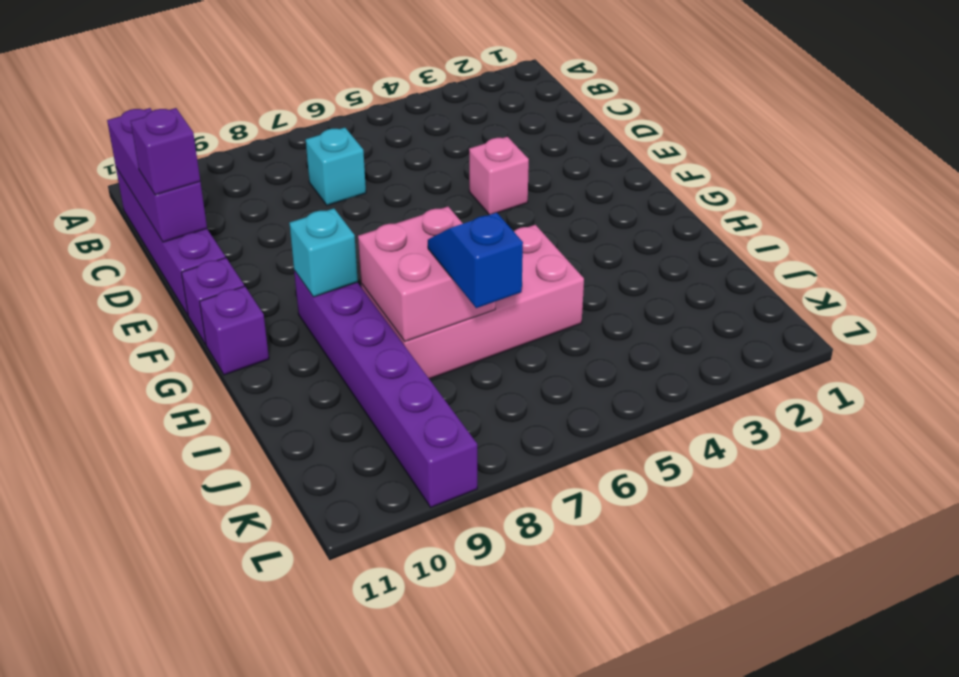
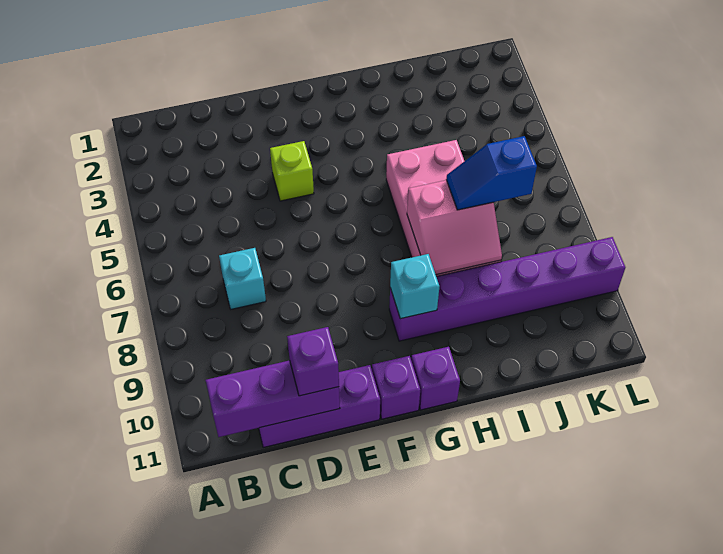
purple brick B11:E11 level 1 -> purple brick C11:E11 level 1
pink brick E4 level 1 -> lime brick E4 level 1
pink brick H7:I8 level 2 -> pink slope H7:I8 level 2 top 7

